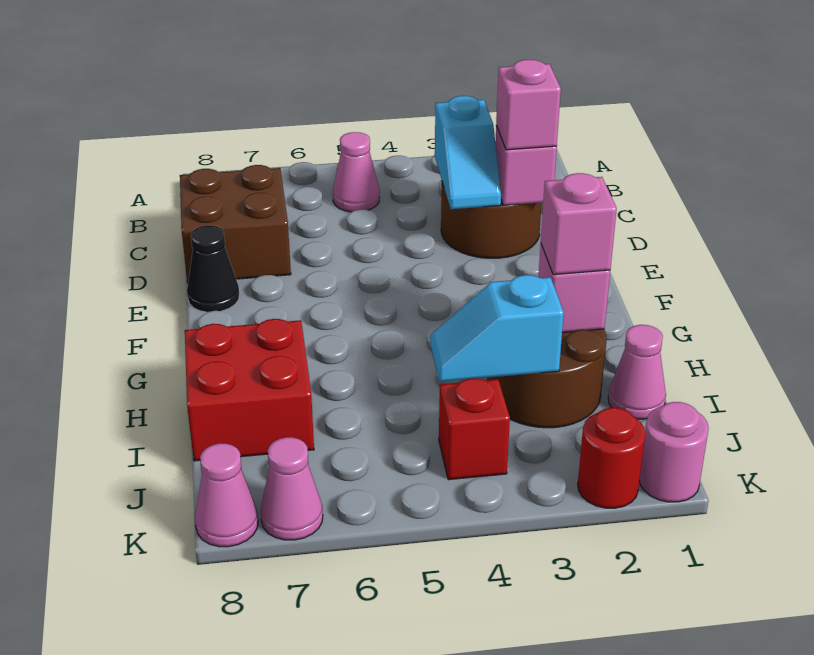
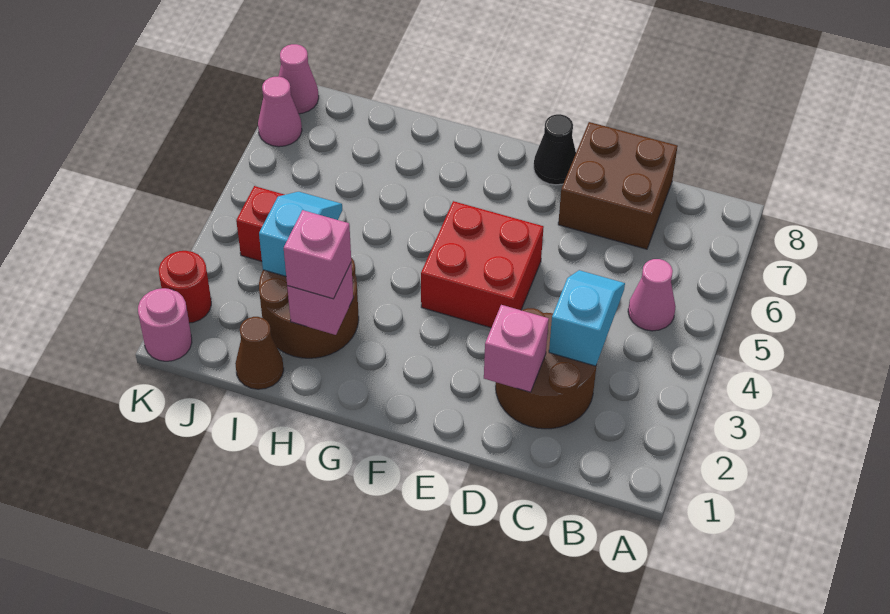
cyan slope C3:D3 level 2 top C -> cyan slope C3:C4 level 2 top 3
pink brick D2 level 3 -> none
red brick H7:I8 level 1 -> red brick E4:F5 level 1
pink cone I1 level 1 -> brown cone I1 level 1

